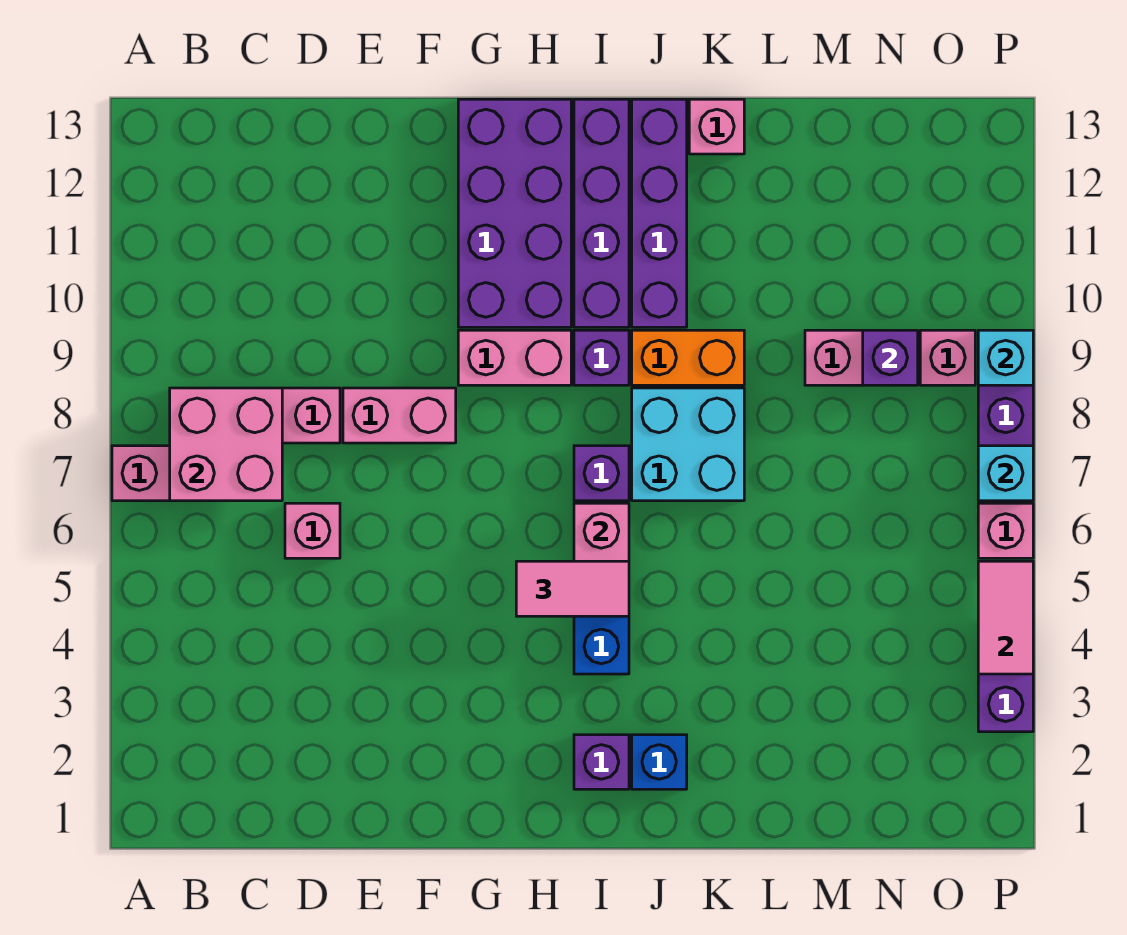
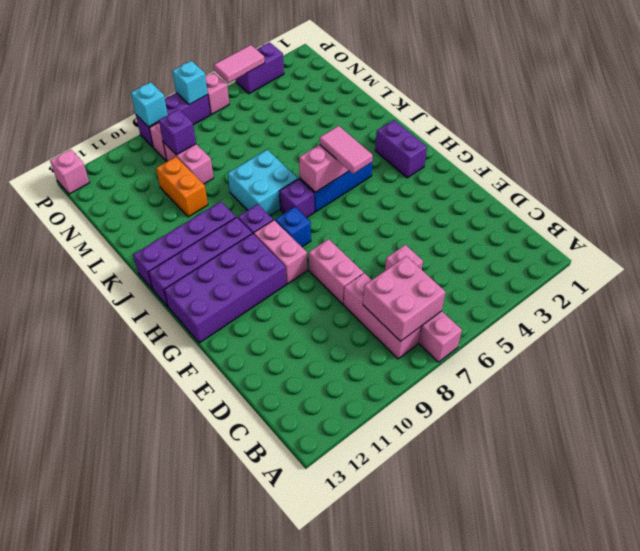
purple brick I2 level 1 -> purple brick H2:I2 level 1
blue brick J2 level 1 -> blue brick H8 level 1
orange brick J9:K9 level 1 -> orange brick L10:M10 level 1
pink brick K13 level 1 -> pink brick P13 level 1

